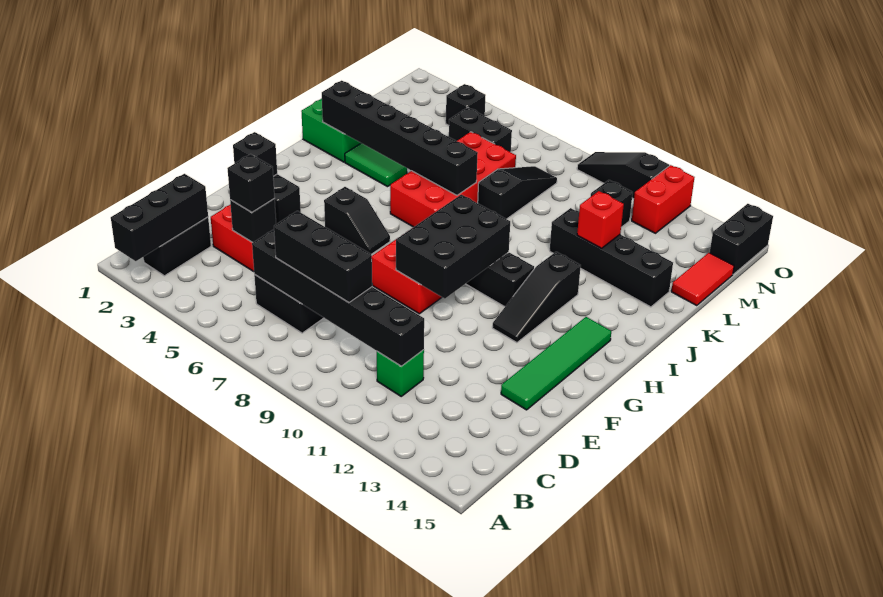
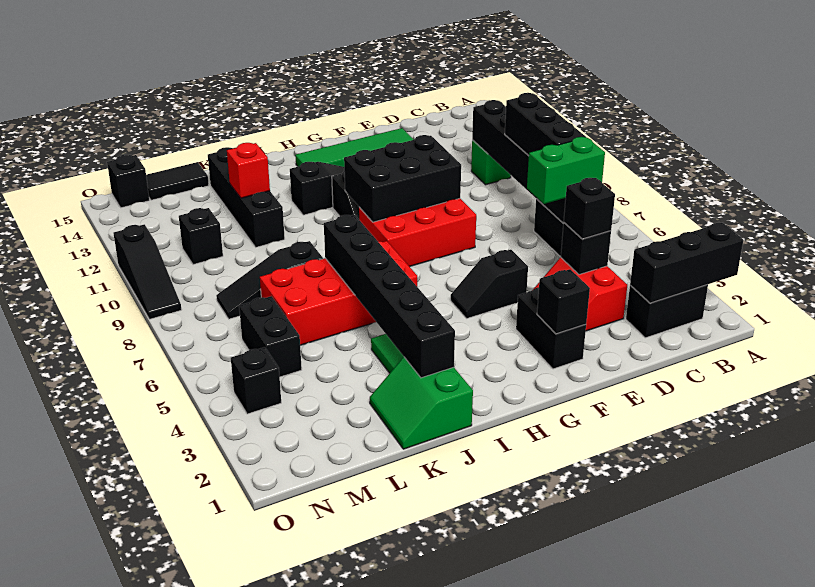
none -> green brick C6:D6 level 3
black slope G5:G6 level 1 top 5 -> black slope F5:G5 level 1 top F
red tile L15:M15 level 1 -> black tile L15:M15 level 1
red brick N12:O12 level 1 -> none
black brick N15:O15 level 1 -> black brick N15 level 1

